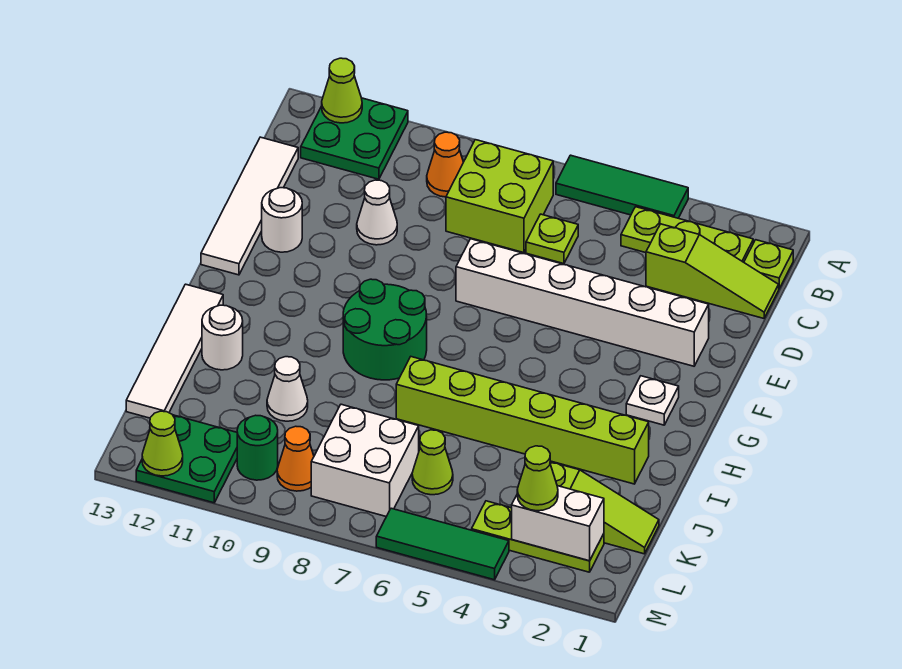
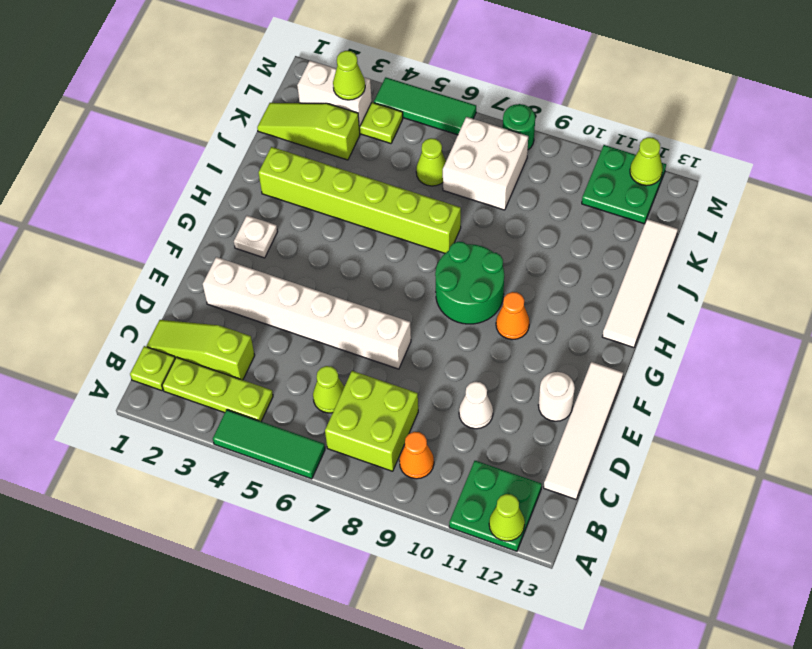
lime plate C6 level 1 -> lime cone C6 level 1
white round brick I12 level 1 -> none
white cone J10 level 1 -> none
orange cone L9 level 1 -> orange cone G10 level 1
green round brick L10 level 1 -> green round brick M8 level 1

